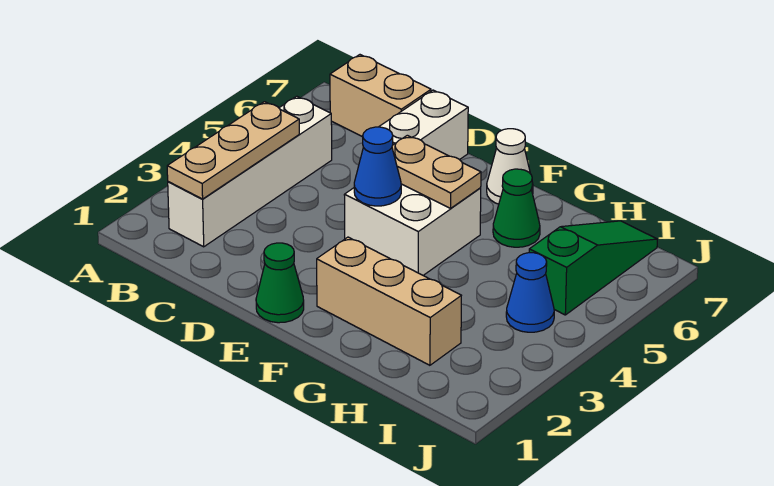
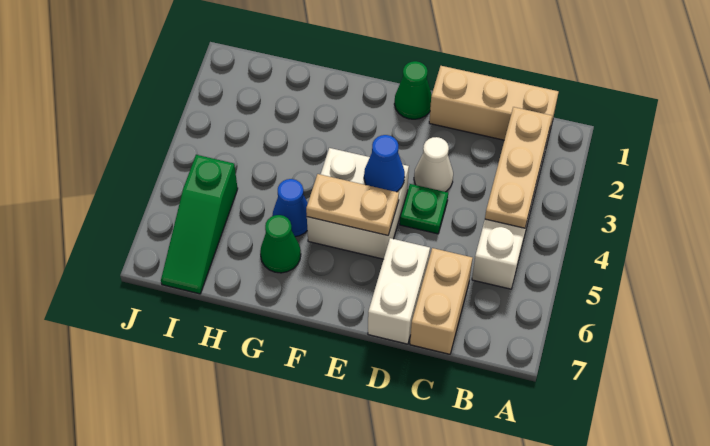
tan brick B7:C7 level 1 -> tan brick C6:C7 level 1
none -> green plate D4 level 1
tan brick F2:H2 level 1 -> tan brick B1:D1 level 1
white cone F7 level 1 -> white cone D3 level 1
blue cone I4 level 1 -> blue cone G5 level 1

